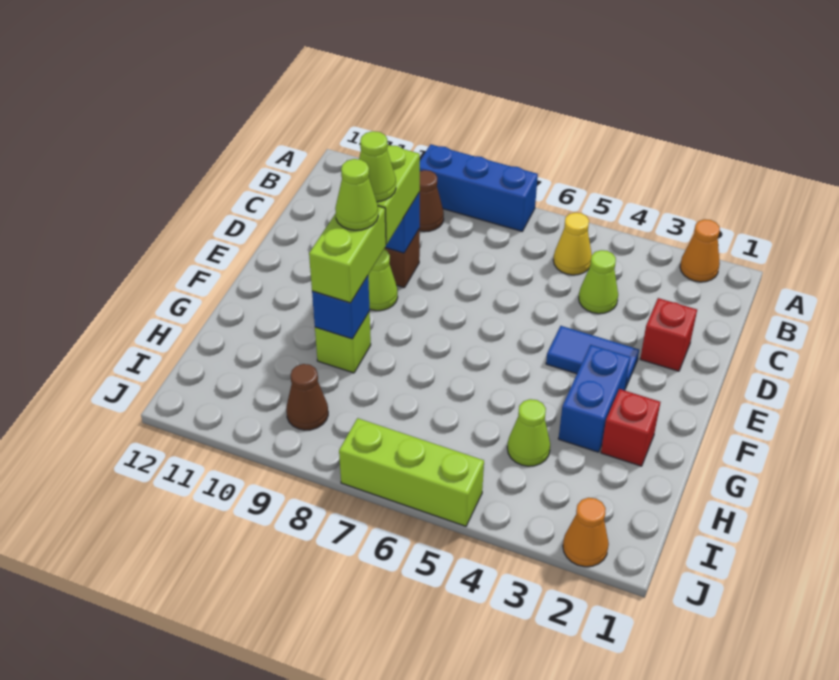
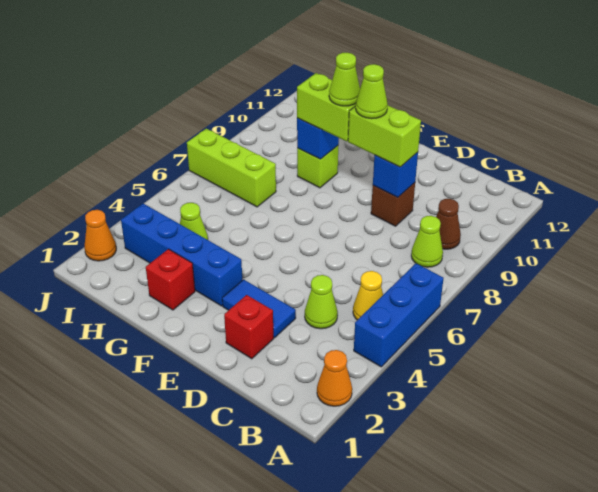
blue brick A7:A9 level 1 -> blue brick A4:A6 level 1
blue tile E3:E4 level 1 -> blue tile D3:E3 level 1
lime cone E9 level 1 -> lime cone B8 level 1
blue brick F3:G3 level 1 -> blue brick F3:I3 level 1
brown cone I9 level 1 -> none
lime brick J5:J7 level 1 -> lime brick H7:J7 level 1

